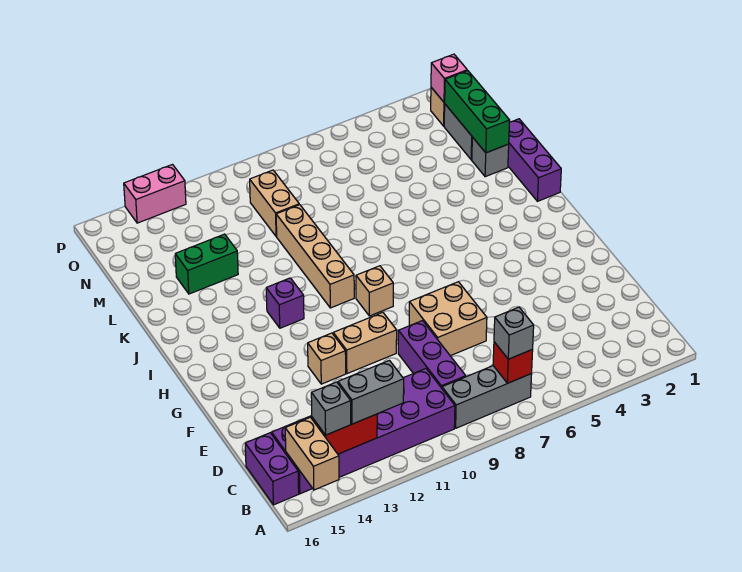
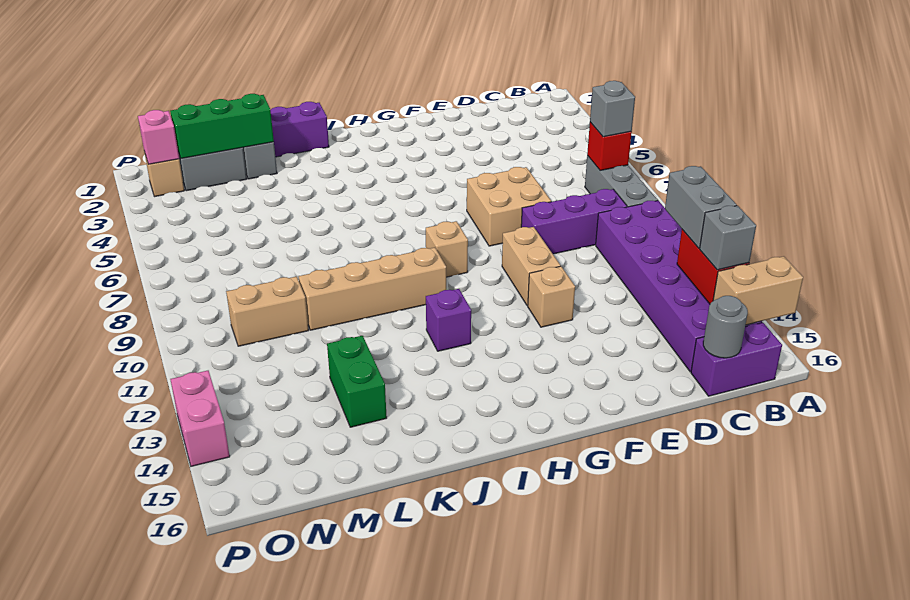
none -> grey round brick C16 level 2

